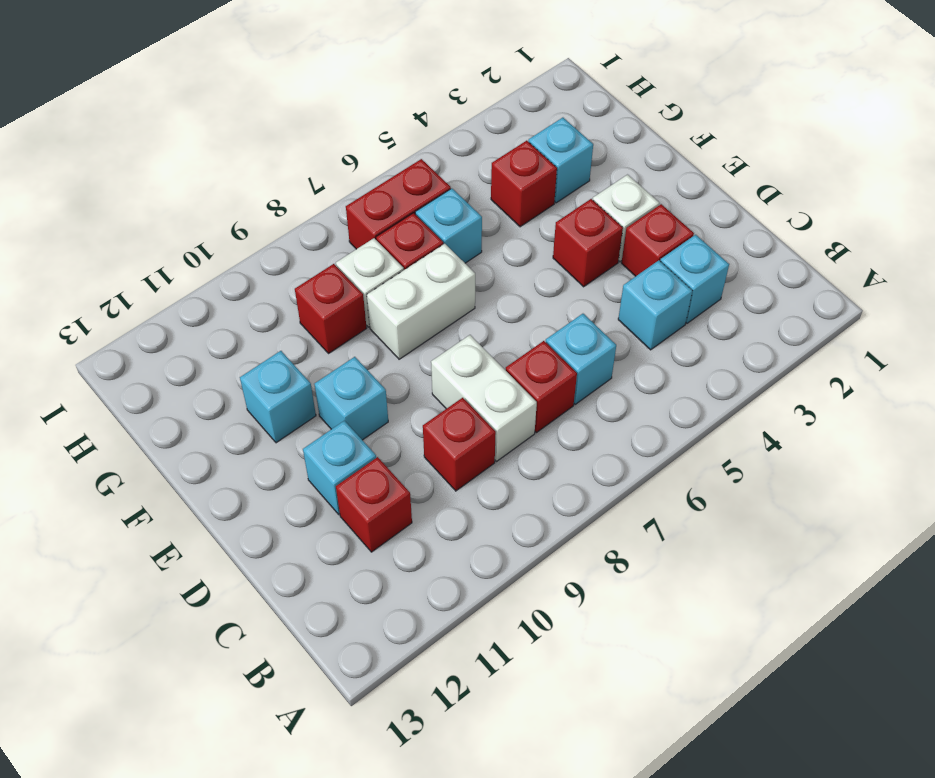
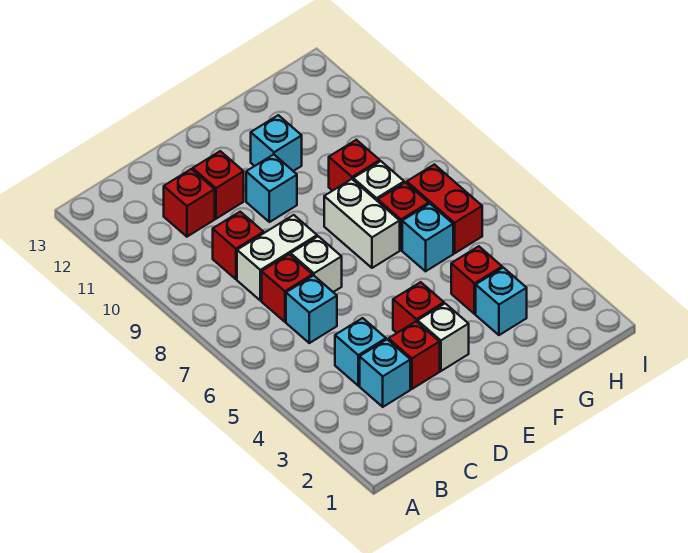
none -> white brick D7 level 1
cyan brick D11 level 1 -> red brick D11 level 1

